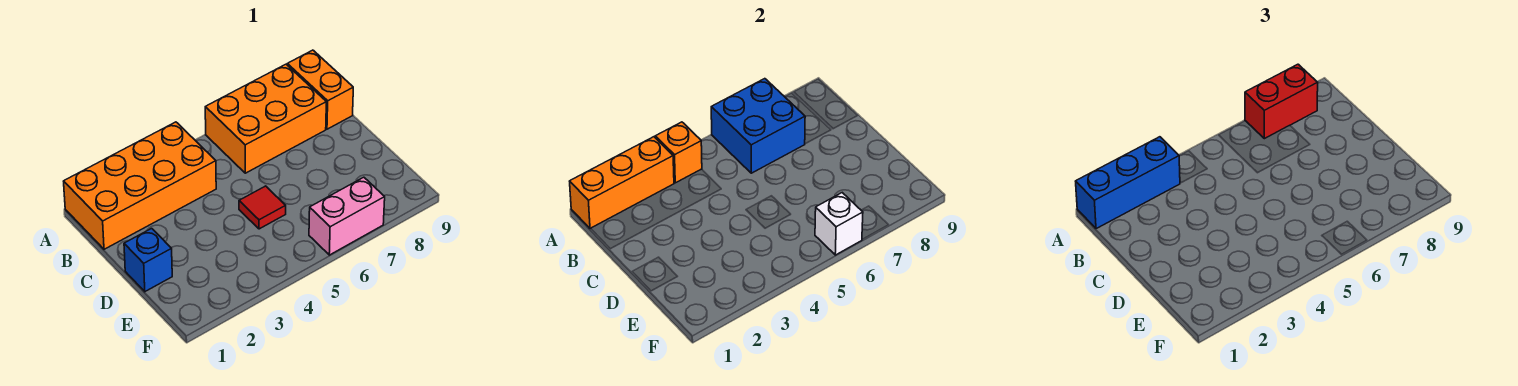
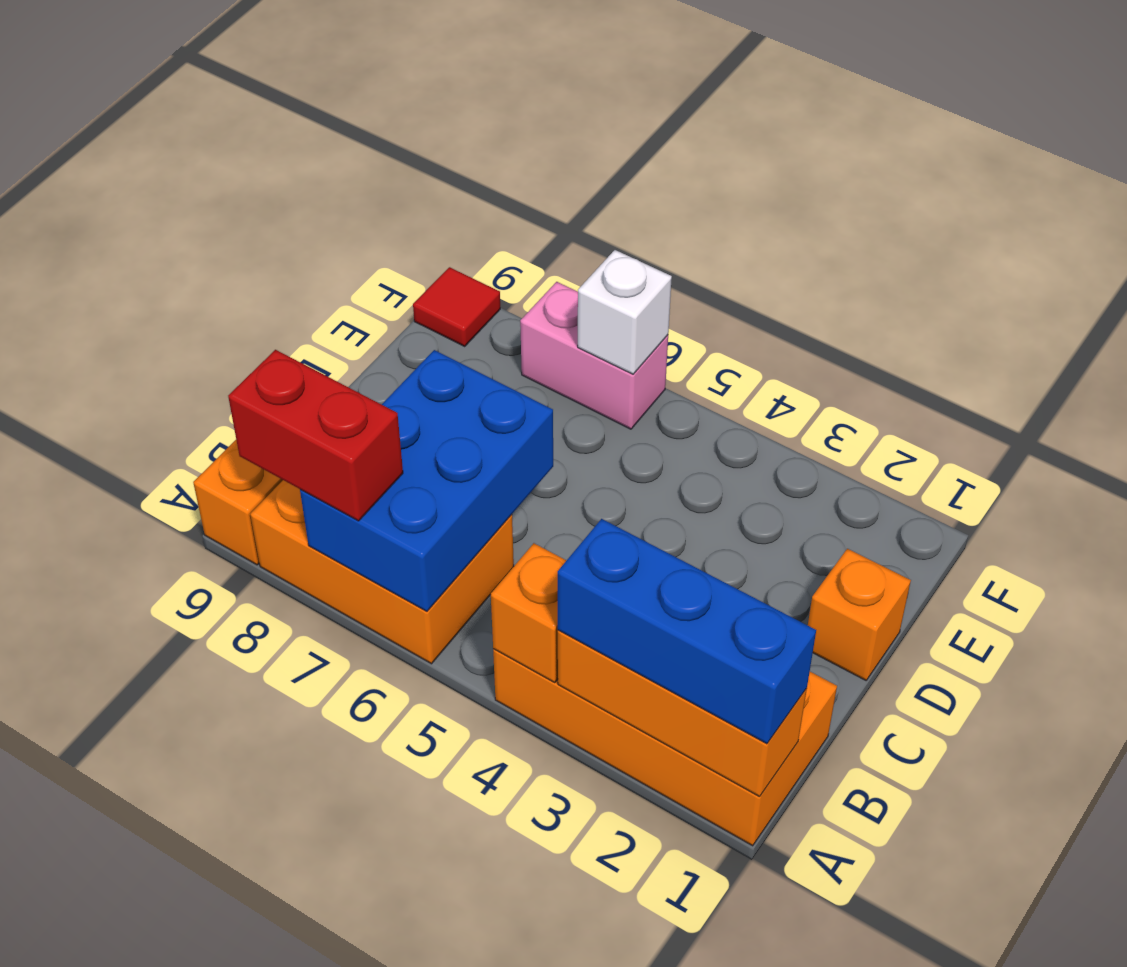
blue brick A6:B7 level 2 -> blue brick A6:C7 level 2
blue brick D1 level 1 -> orange brick D1 level 1
red tile D5 level 1 -> red tile F9 level 1

